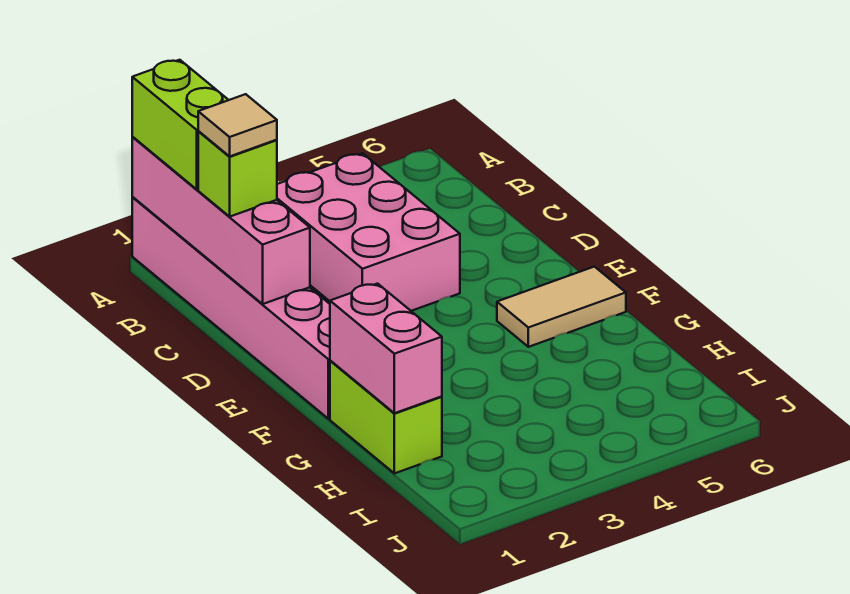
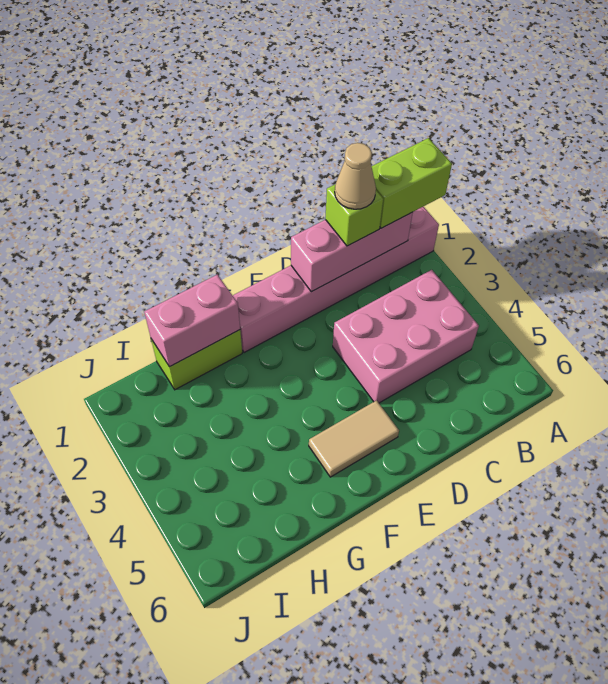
pink brick A1:D1 level 2 -> pink brick B1:D1 level 2
tan tile C1 level 4 -> tan cone C1 level 4
tan tile F5:F6 level 1 -> tan tile E5:F5 level 1

